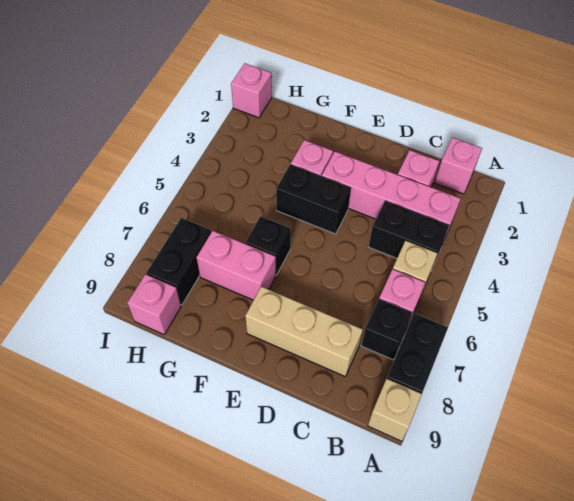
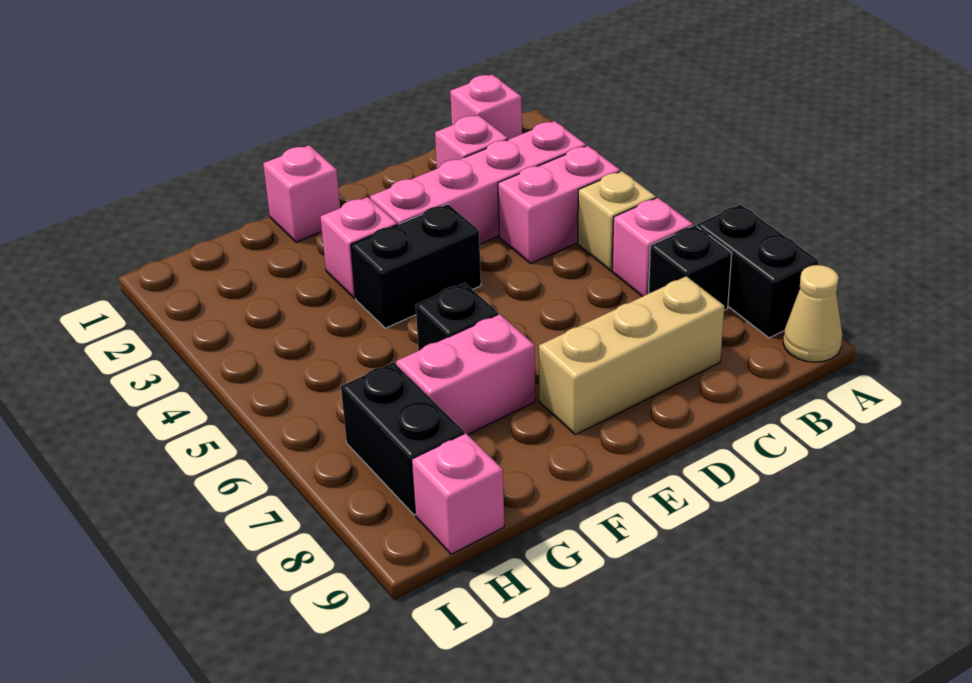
tan brick A9 level 1 -> tan cone A9 level 1
black brick B4:C4 level 1 -> pink brick B4:C4 level 1
pink brick I1 level 1 -> pink brick F1 level 1

